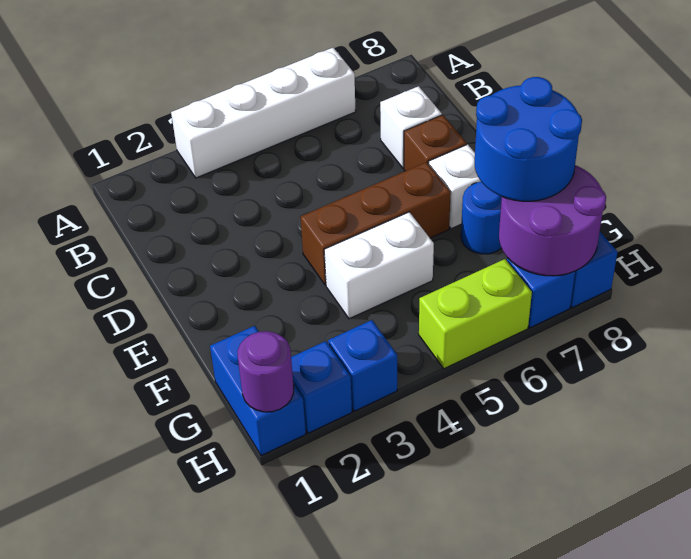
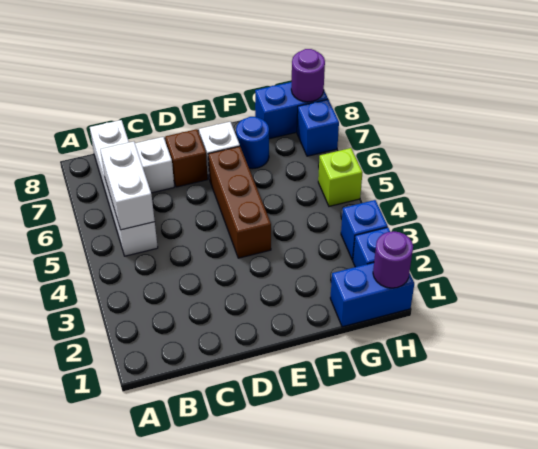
white brick A3:A6 level 1 -> white brick B5:B8 level 1
white brick F4:F5 level 1 -> white brick B5:B6 level 2
blue round brick F7:G8 level 3 -> none
purple round brick G7:H8 level 2 -> purple round brick H8 level 2
lime brick H5:H6 level 1 -> lime brick H5 level 1

